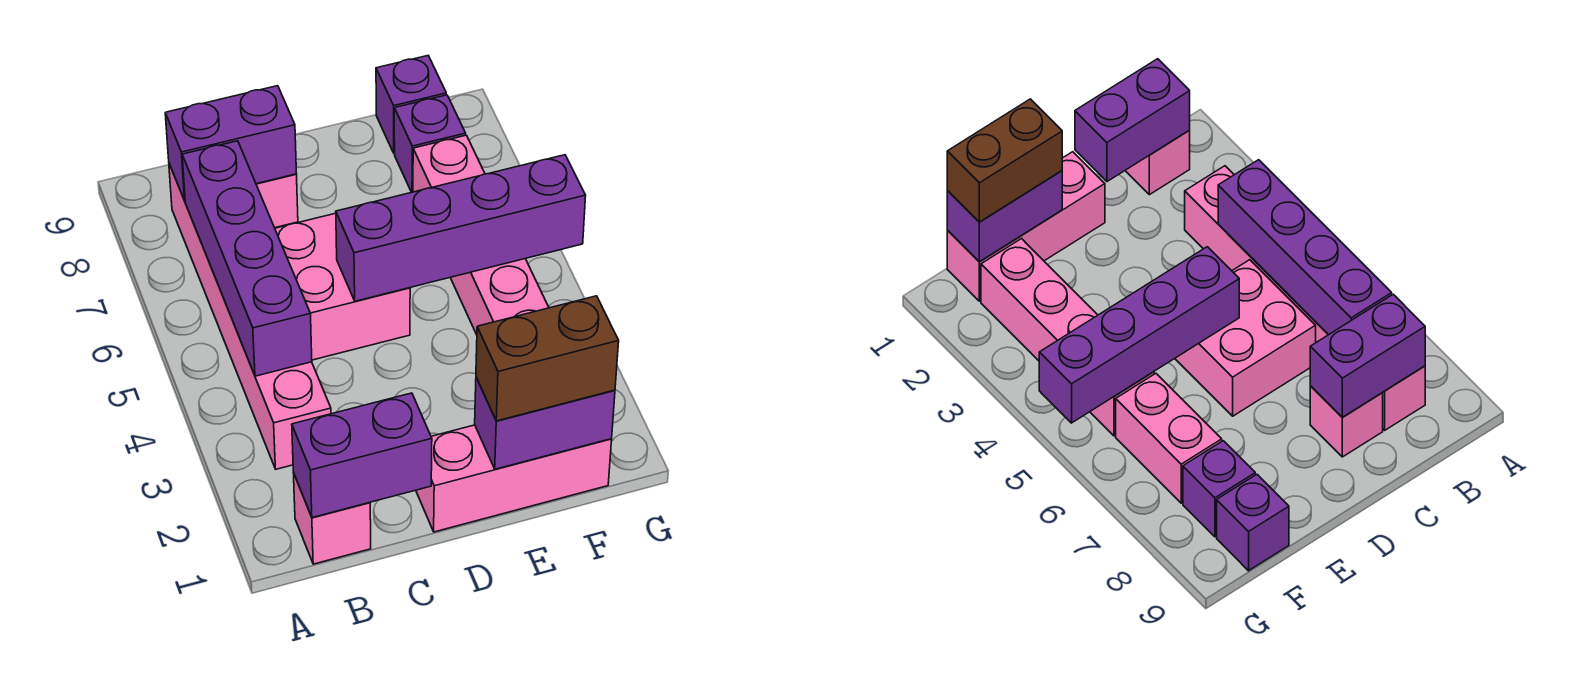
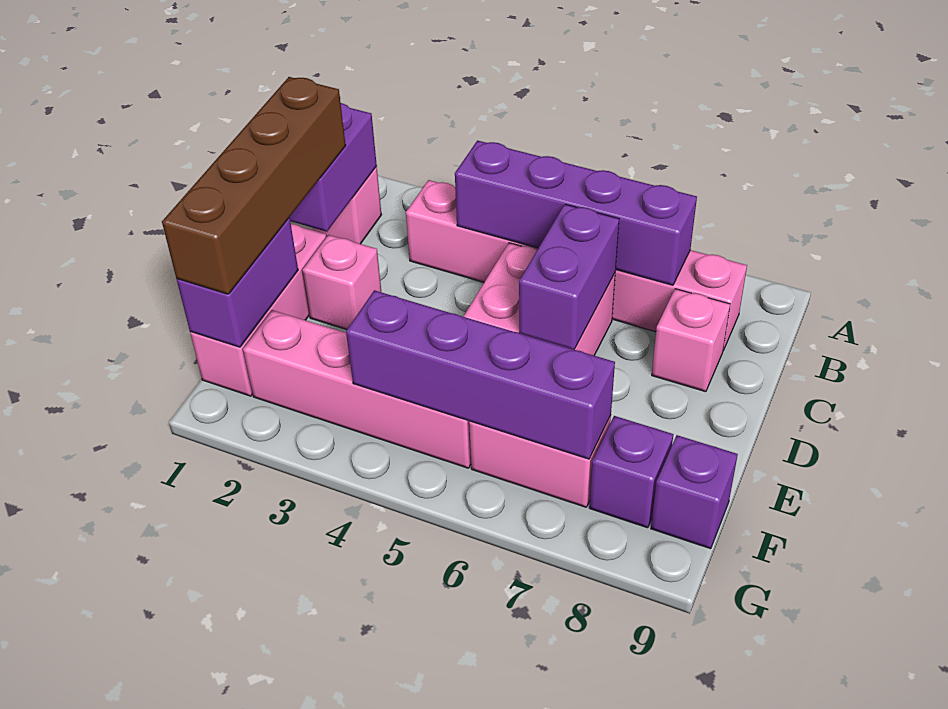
purple brick B8:C8 level 2 -> purple brick C6:D6 level 2
none -> pink brick D2 level 1
purple brick D5:G5 level 2 -> purple brick F4:F7 level 2
brown brick E1:F1 level 3 -> brown brick C1:F1 level 3

